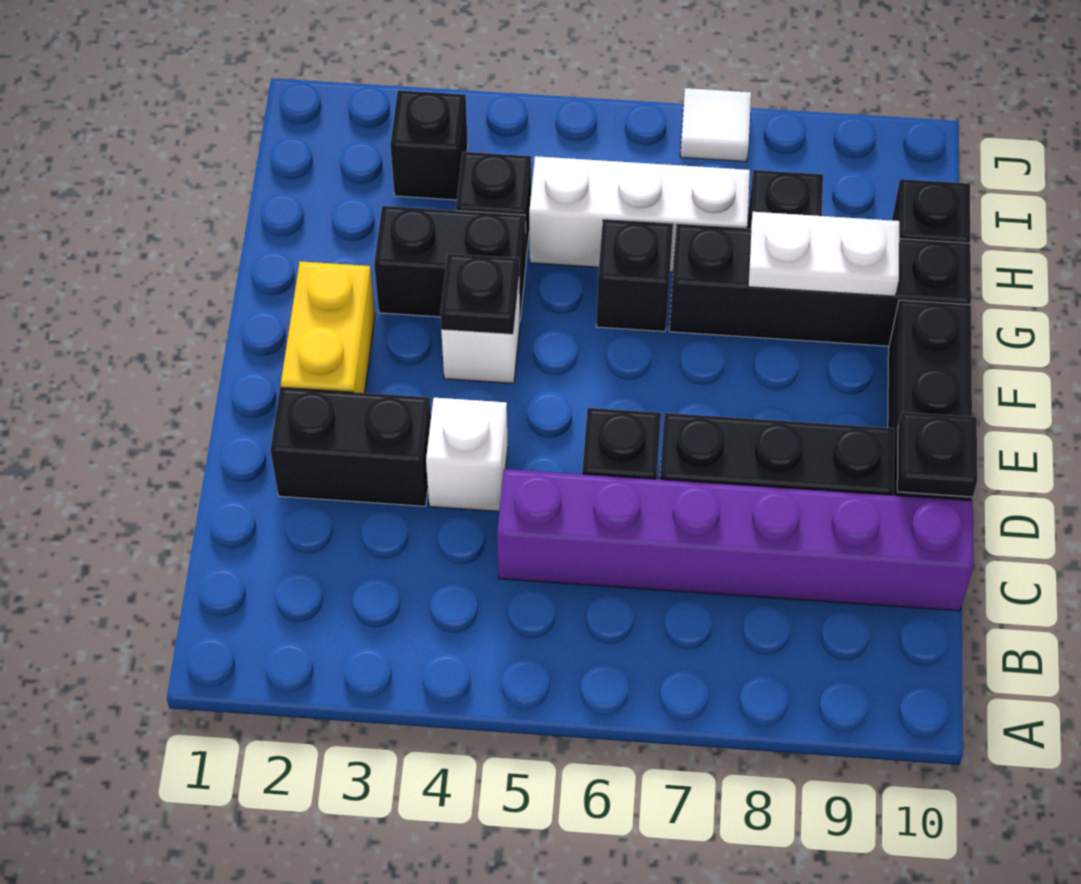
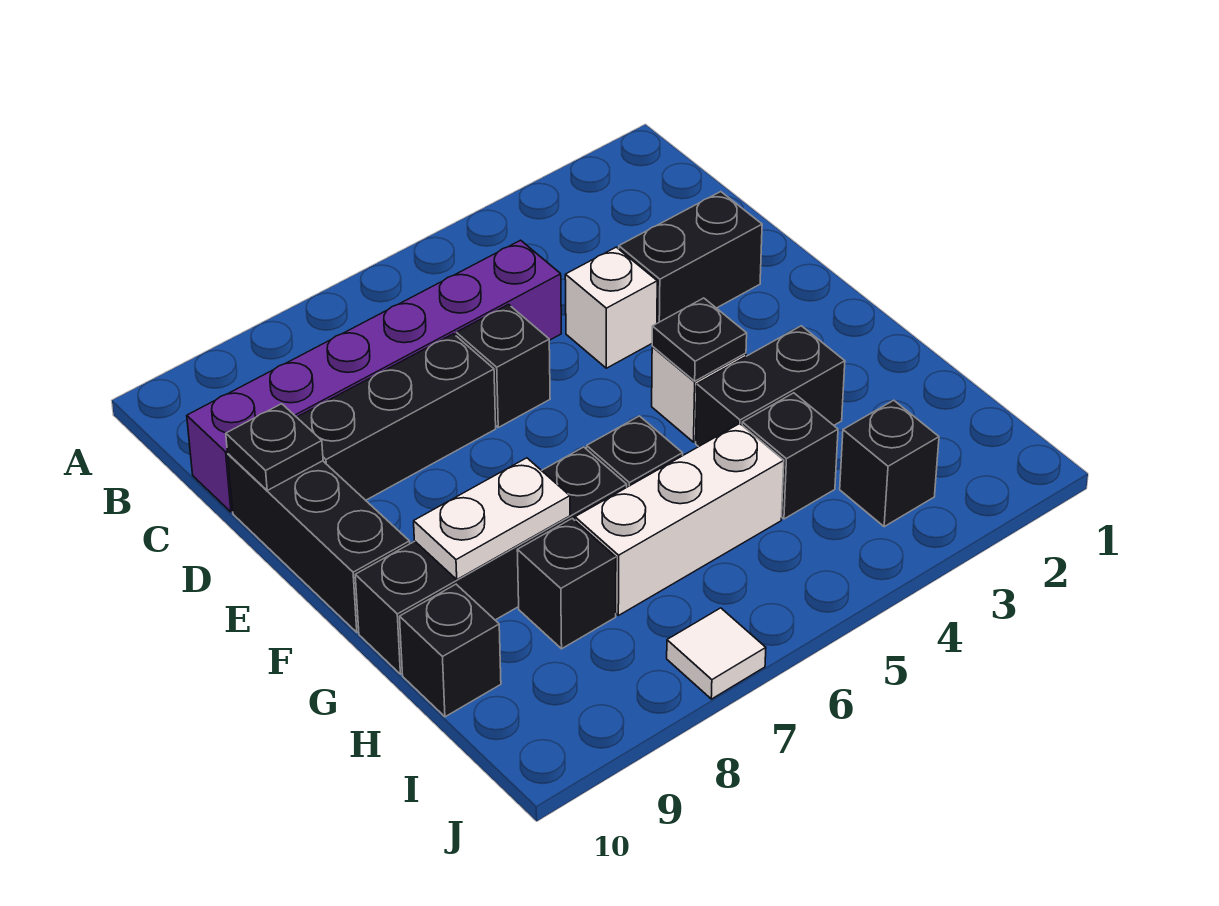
yellow brick E2:F2 level 1 -> none

